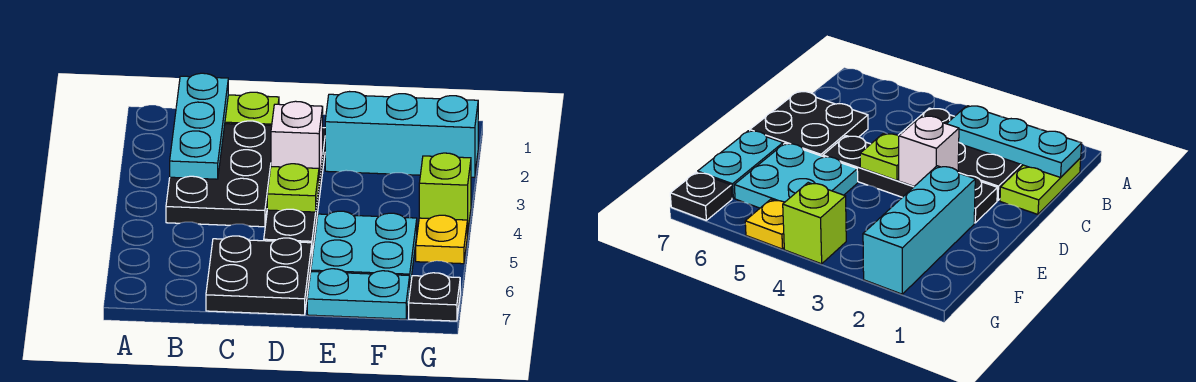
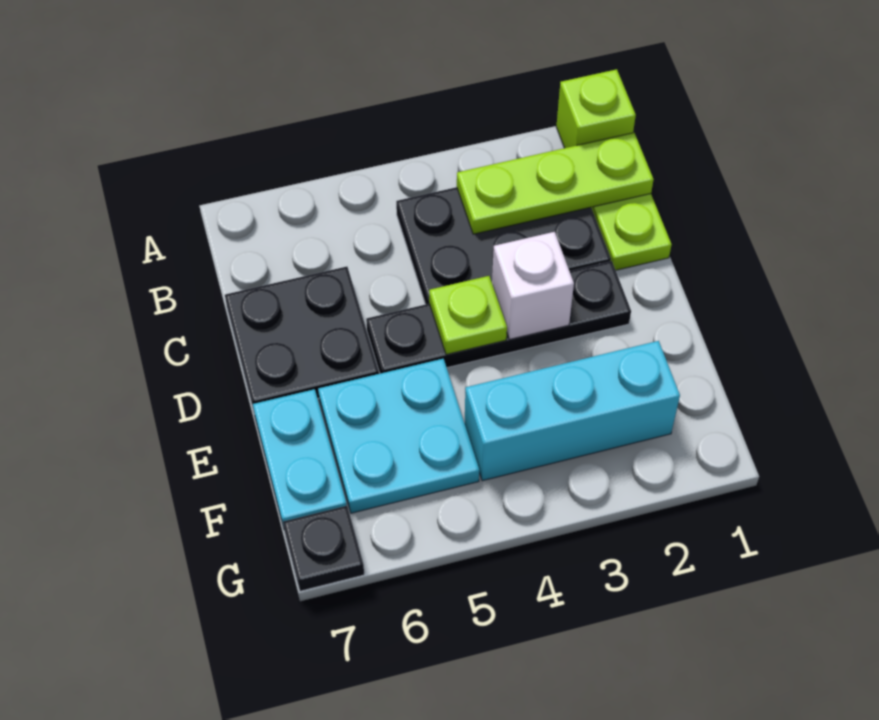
cyan plate B1:B3 level 2 -> lime plate B1:B3 level 2
cyan brick E2:G2 level 1 -> cyan brick F2:F4 level 1
lime brick G4 level 1 -> lime brick A1 level 1
yellow plate G5 level 1 -> none

